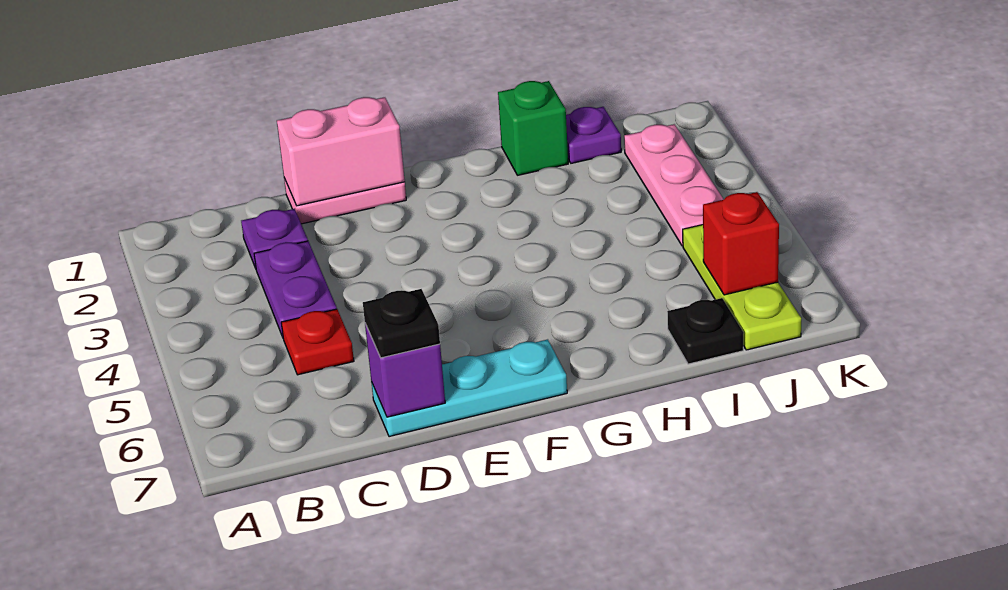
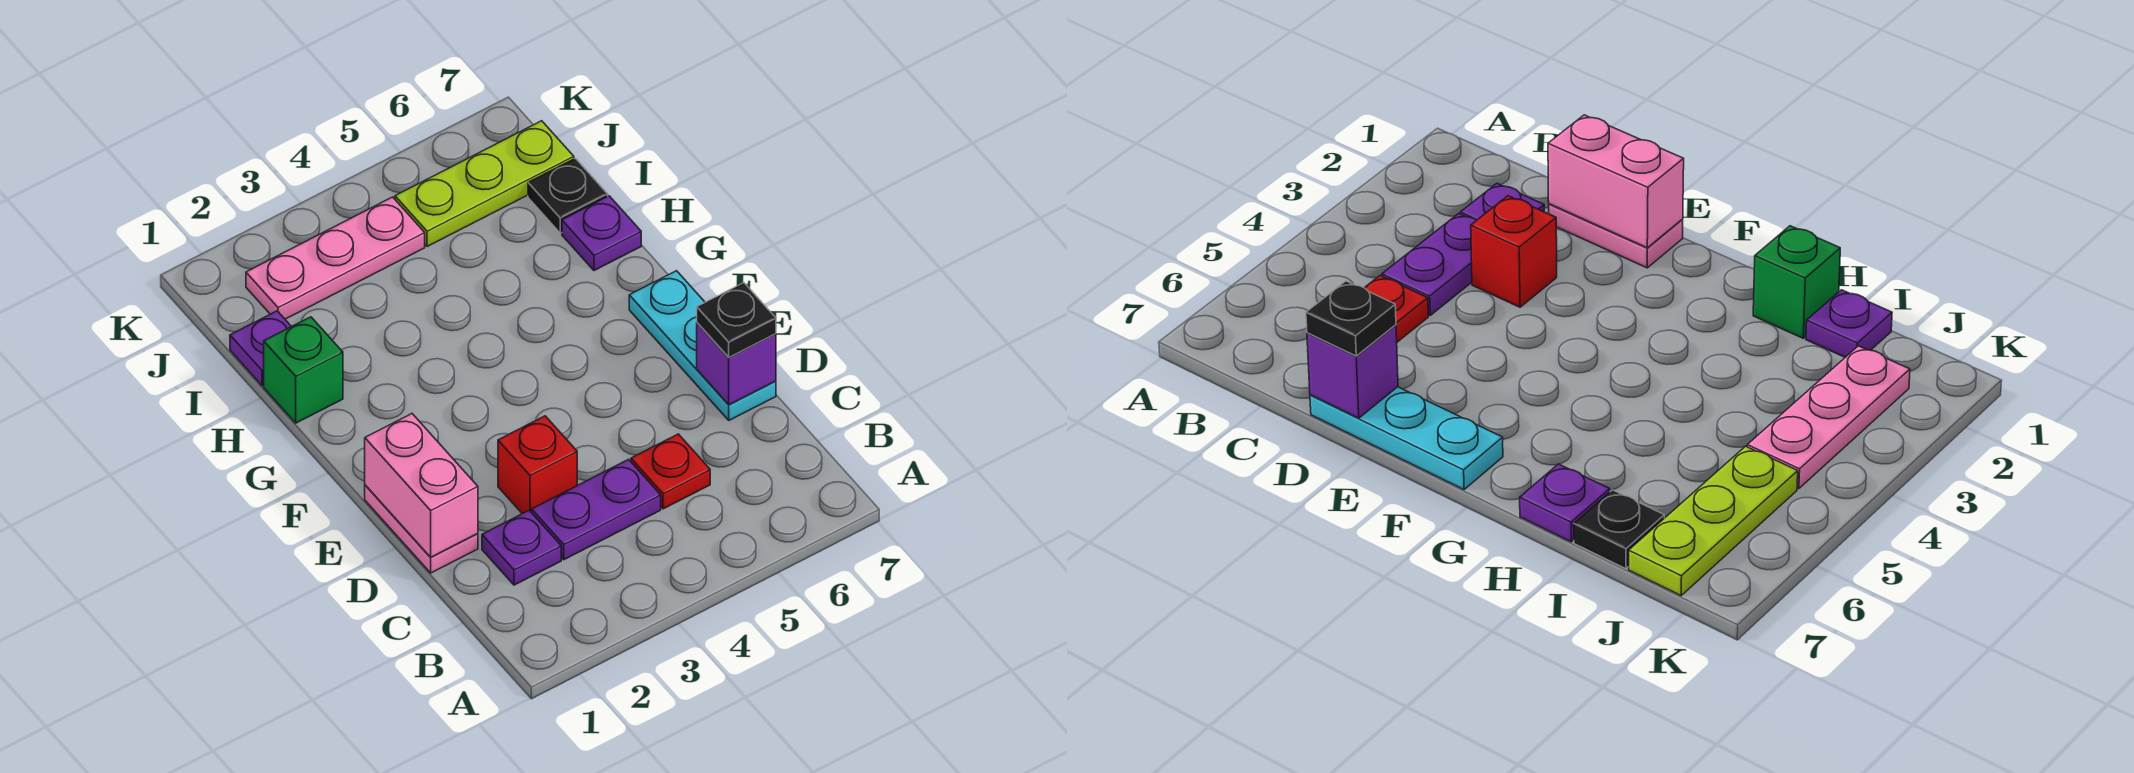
none -> purple plate H7 level 1
red brick J6 level 2 -> red brick D3 level 1

